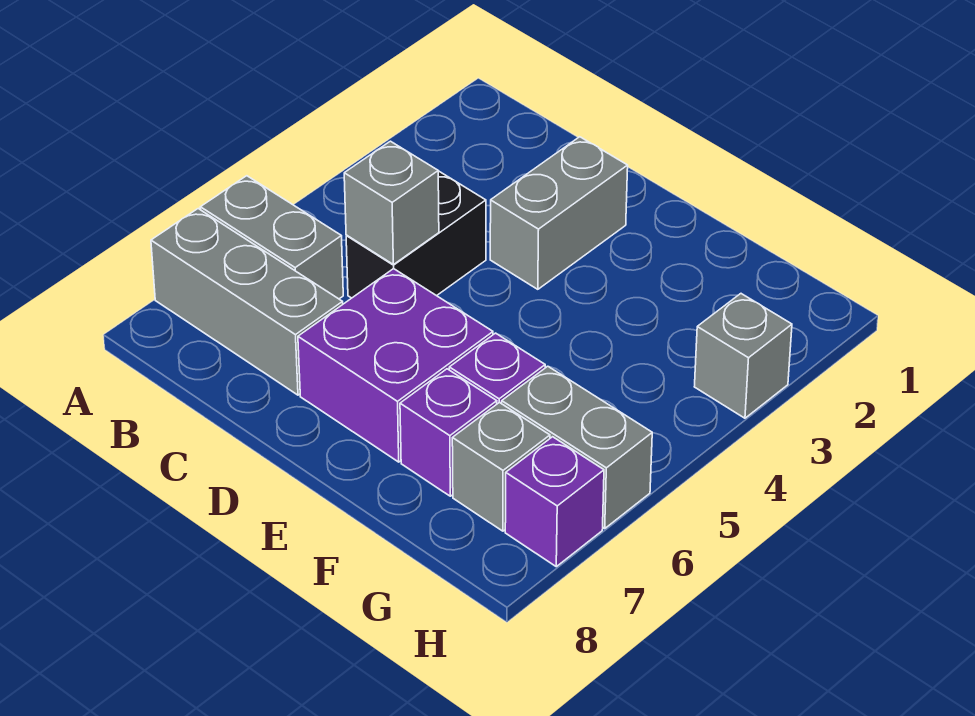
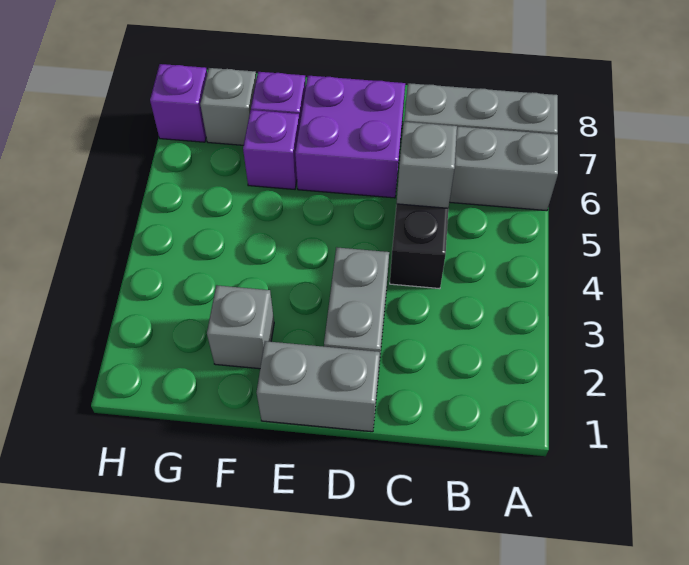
grey brick G6:H6 level 1 -> grey brick D1:E1 level 1
grey brick H3 level 1 -> grey brick F2 level 1

